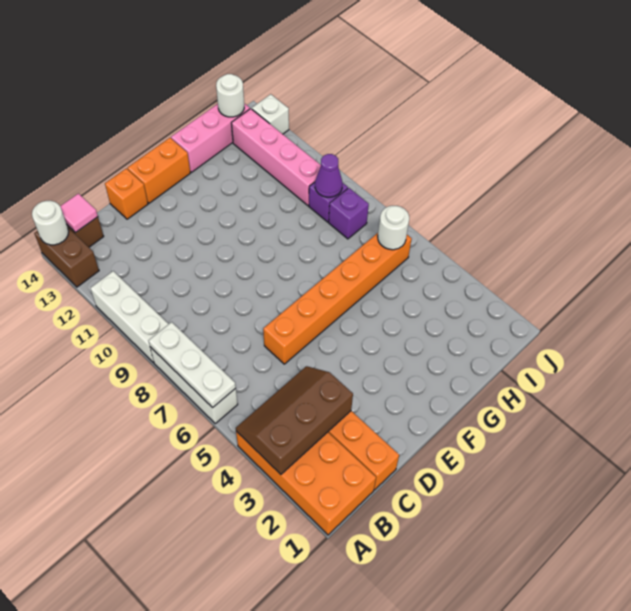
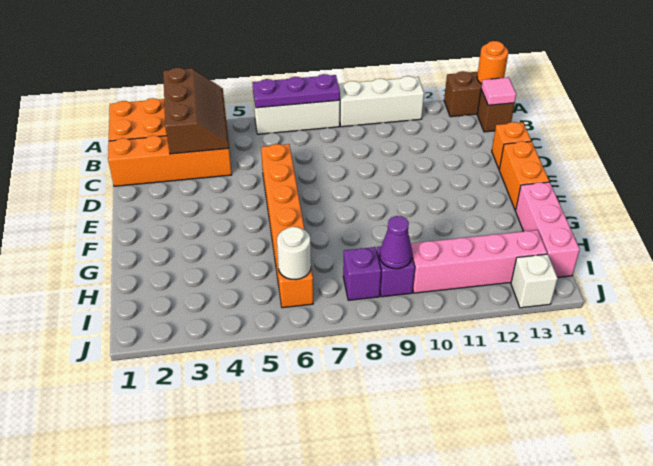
white plate A6:A8 level 2 -> purple plate A6:A8 level 2
white round brick A14 level 2 -> orange round brick A14 level 2
white round brick I14 level 2 -> none

